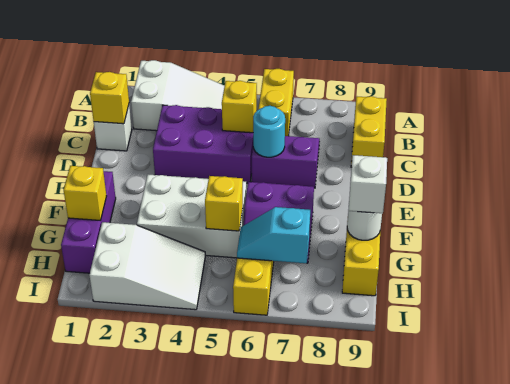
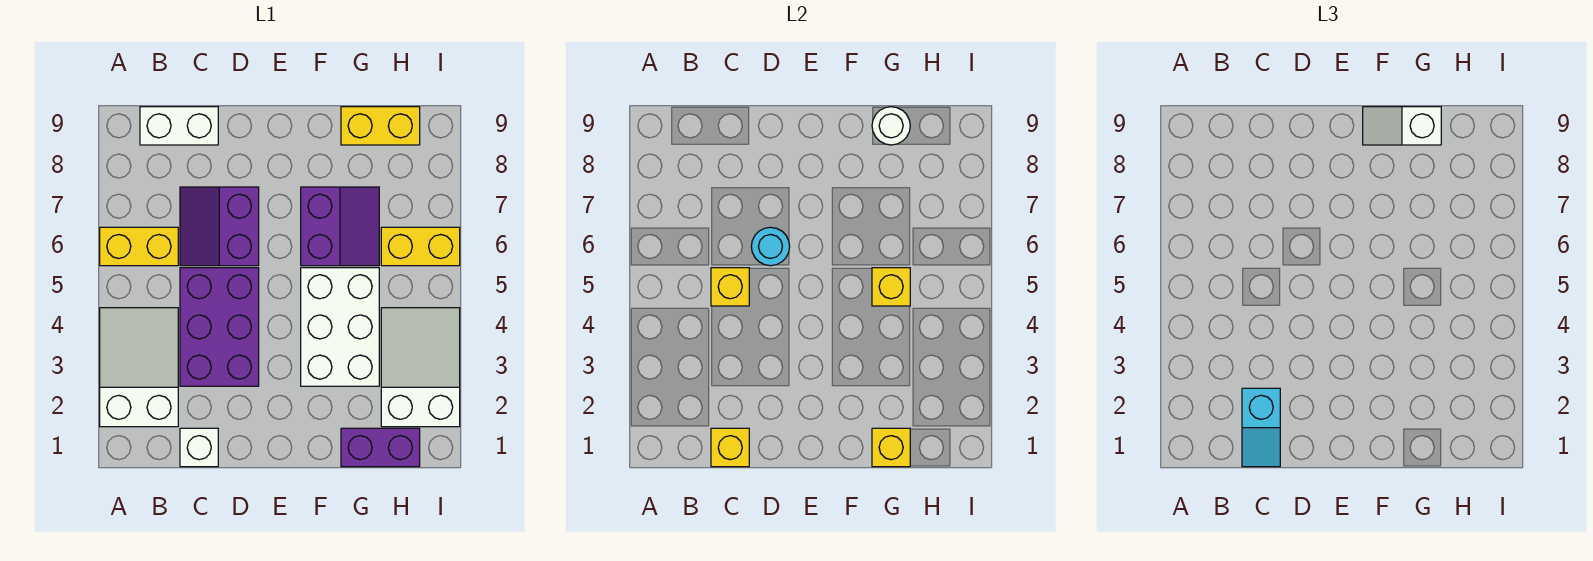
yellow brick B9:C9 level 1 -> white brick B9:C9 level 1
purple brick F1:H1 level 1 -> purple brick G1:H1 level 1
cyan slope H6:H7 level 2 top 7 -> cyan slope C1:C2 level 3 top 2

